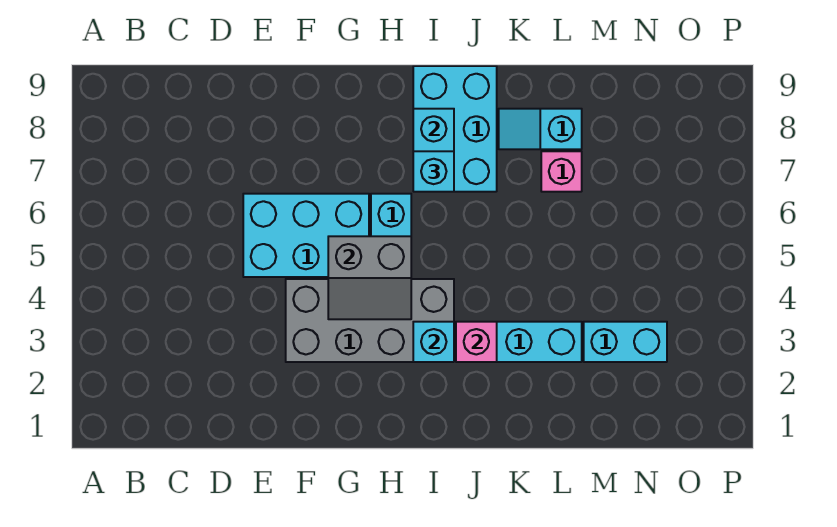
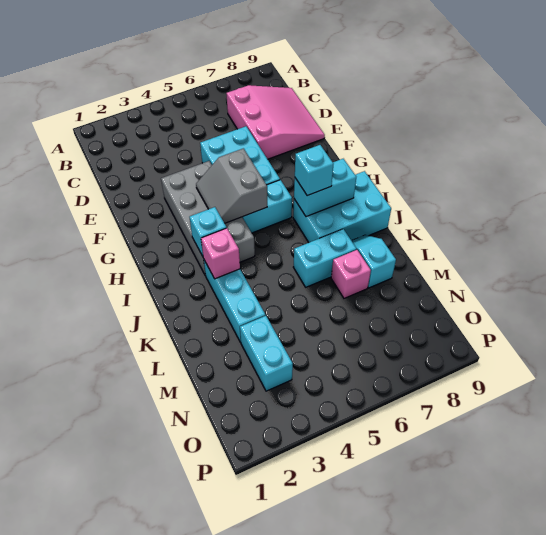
none -> pink slope C7:E9 level 1 top 7
none -> cyan brick K6:K7 level 1

